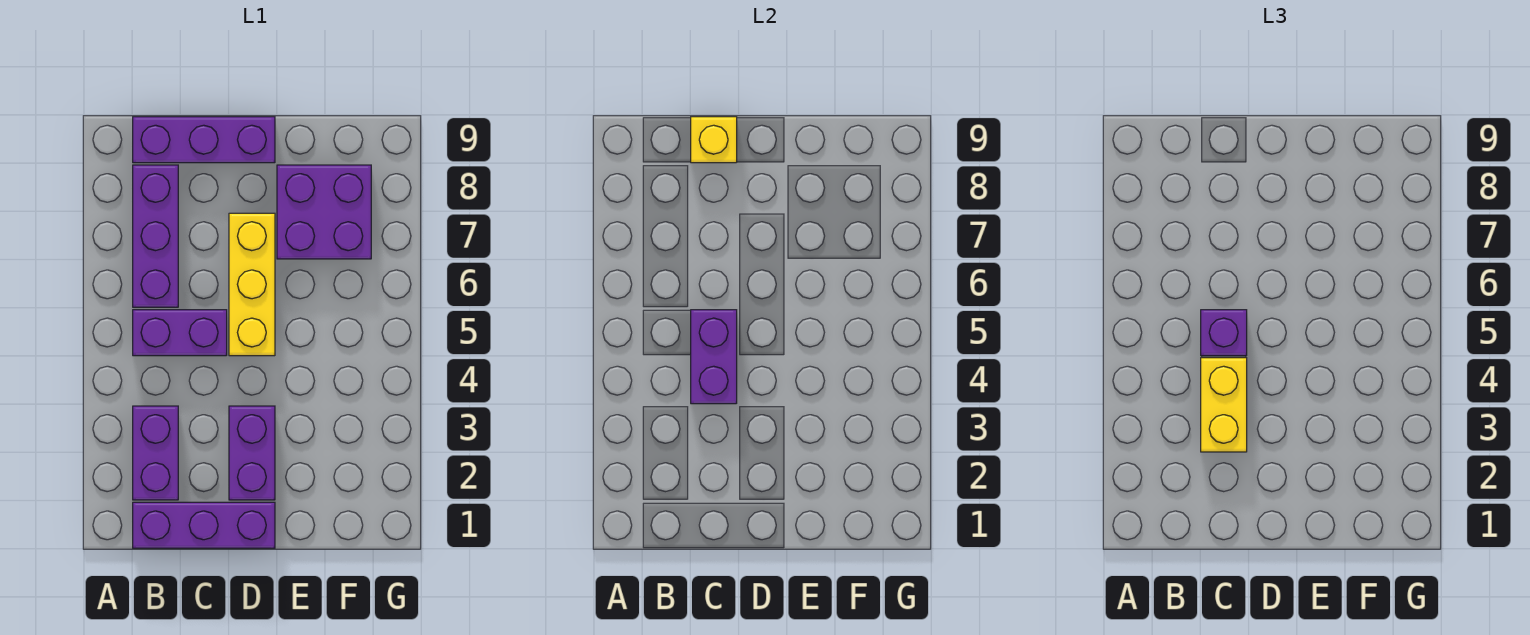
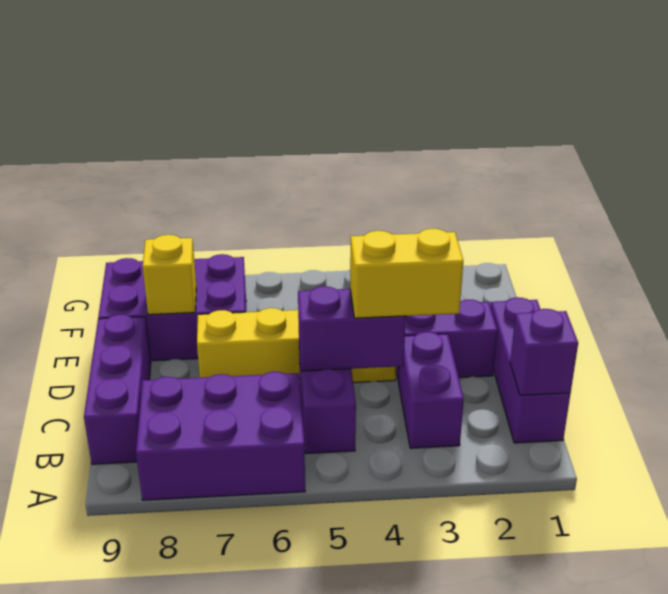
purple brick B2:B3 level 1 -> purple brick B3:C3 level 1
purple brick B6:B8 level 1 -> purple brick A6:B8 level 1
purple brick C5 level 3 -> purple brick B1 level 2
yellow brick C9 level 2 -> yellow brick E8 level 2
yellow brick D5:D7 level 1 -> yellow brick D4:D7 level 1
purple brick E7:F8 level 1 -> purple brick E7:F9 level 1

